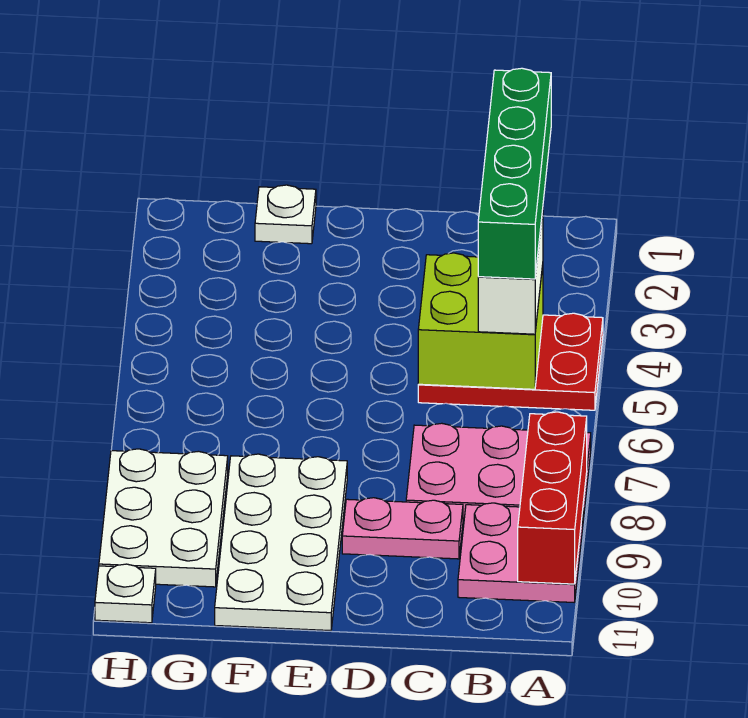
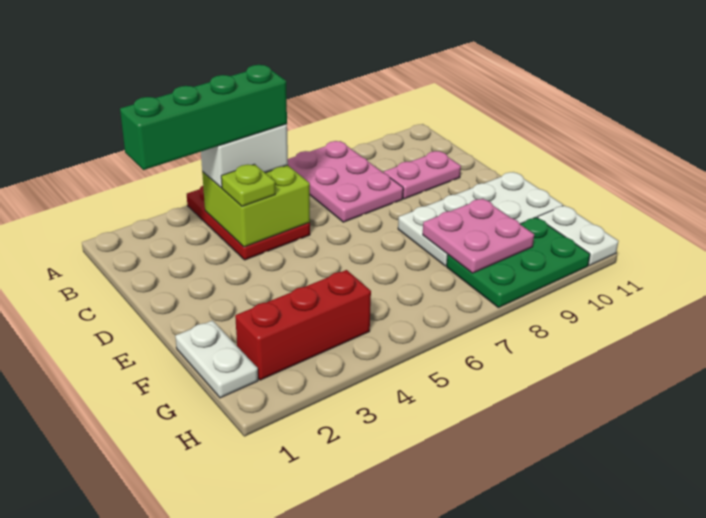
red brick A8:A10 level 2 -> red brick G2:G4 level 1
pink plate A9:B10 level 1 -> pink plate F8:G9 level 2
none -> lime plate C4 level 3
pink plate C9:D9 level 1 -> pink plate C9:C10 level 1
white plate F1 level 1 -> white plate F1:G1 level 1
white plate G8:H10 level 1 -> green plate G8:H10 level 1
white plate H11 level 1 -> white plate G11:H11 level 1

